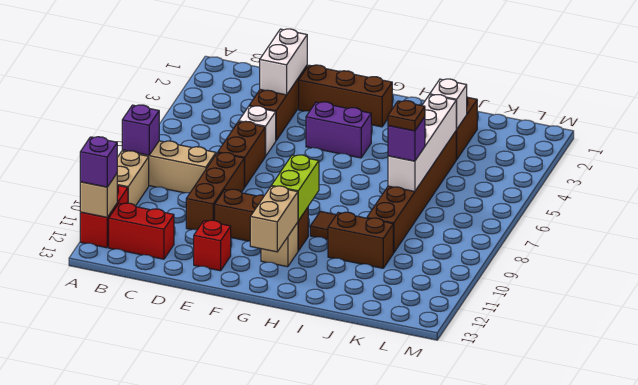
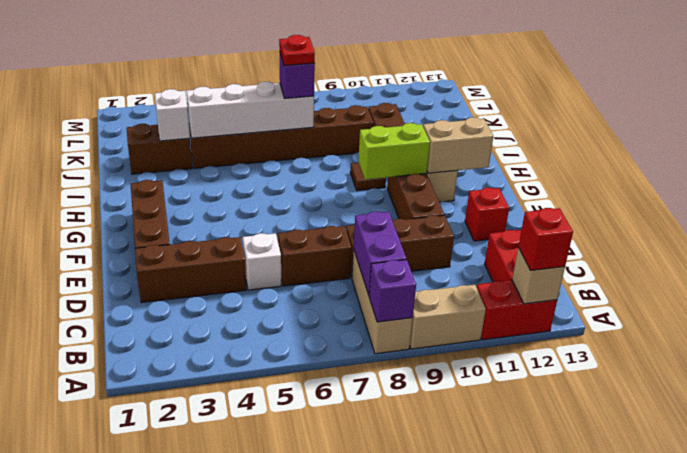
purple brick A12 level 3 -> red brick A12 level 3
white brick D2:D3 level 2 -> none
purple brick F4:G4 level 1 -> purple brick B8:C8 level 2
brown plate J7 level 4 -> red plate J7 level 4

